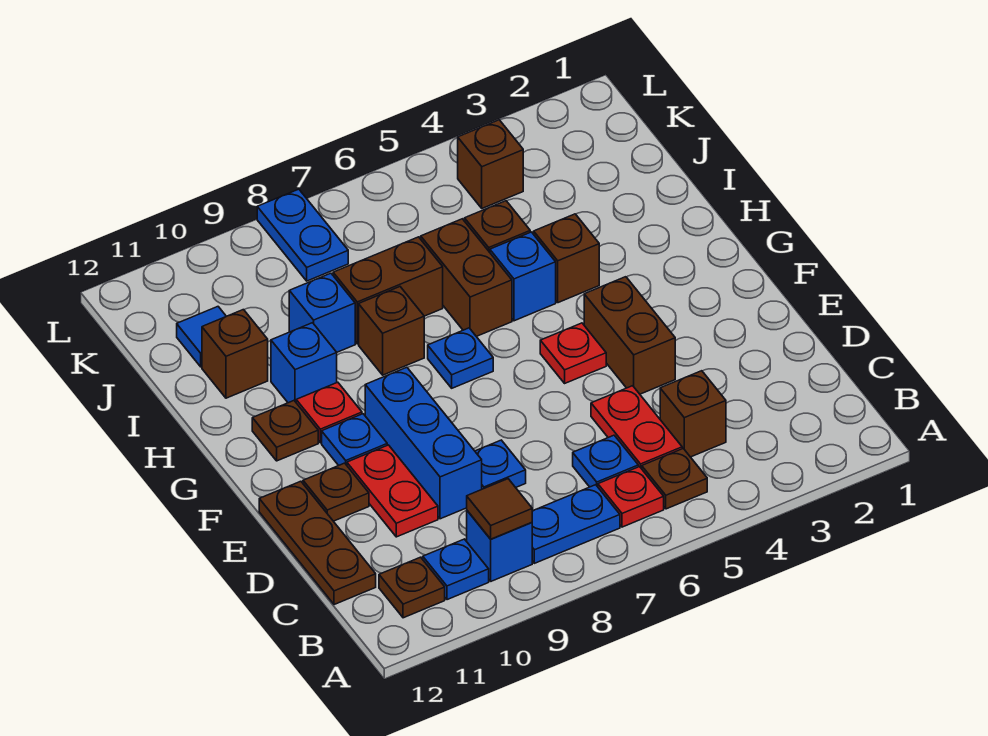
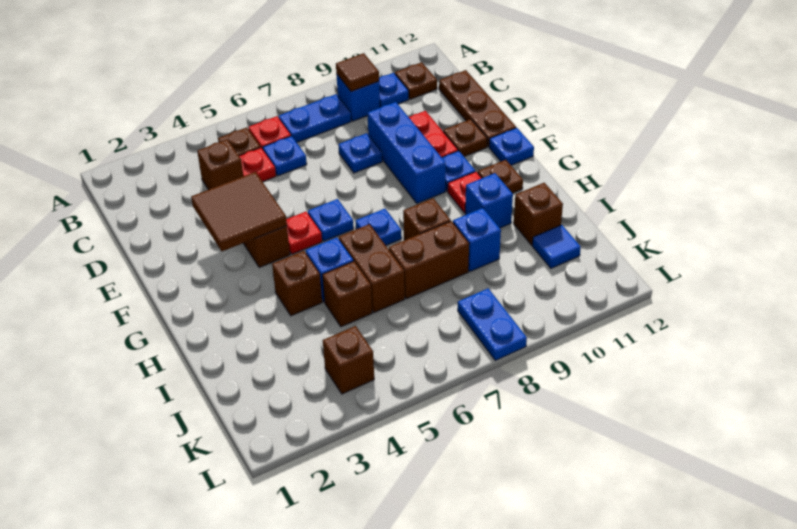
red plate C5:D5 level 1 -> red plate C5 level 1
none -> brown tile E3:F4 level 2
none -> blue plate F6 level 1
none -> blue plate F12 level 1

